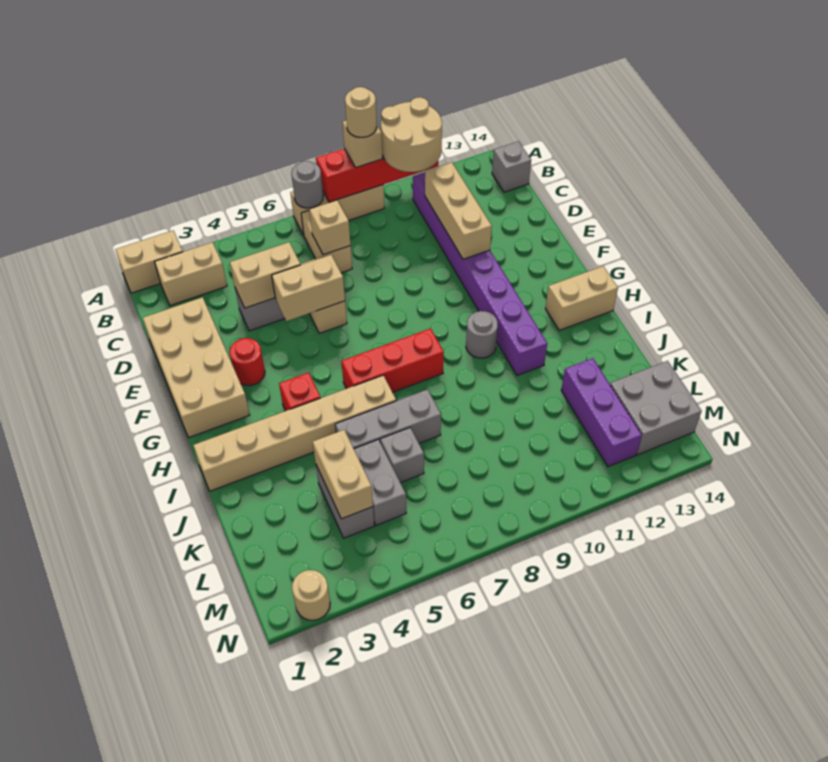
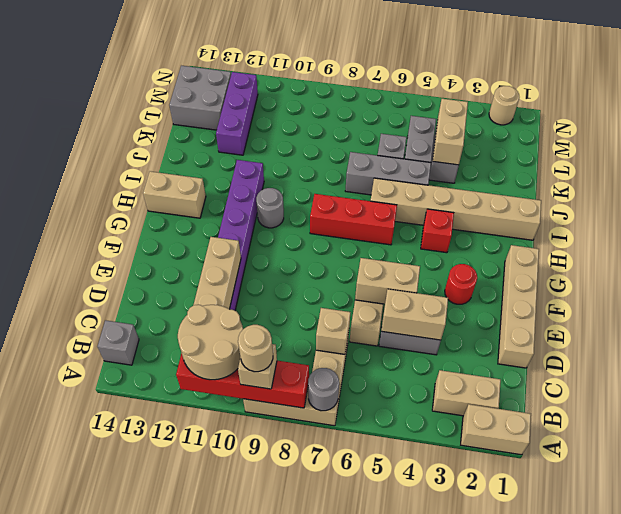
tan brick D1:G2 level 1 -> tan brick D1:G1 level 1

